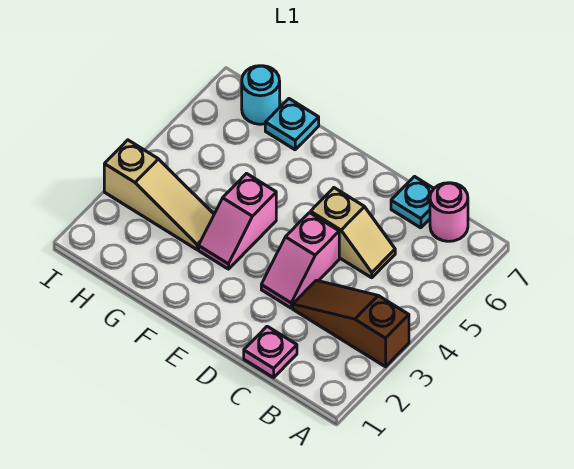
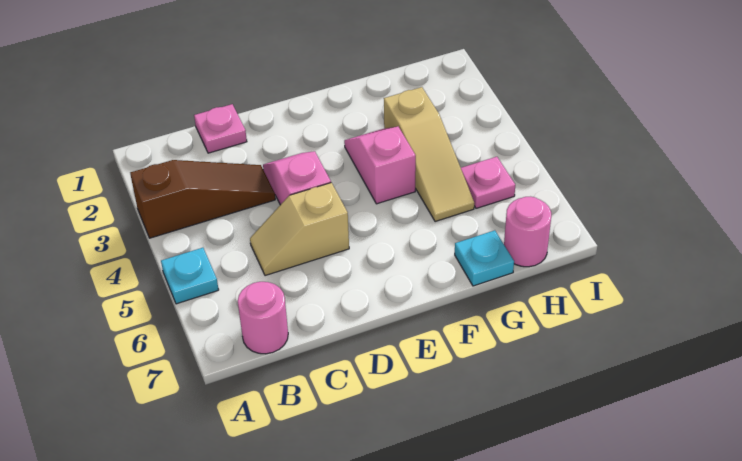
cyan plate C7 level 1 -> cyan plate A5 level 1
tan slope G3:I3 level 1 top I -> tan slope G3:G5 level 1 top 3
none -> pink plate H5 level 1
cyan round brick H7 level 1 -> pink round brick H7 level 1

